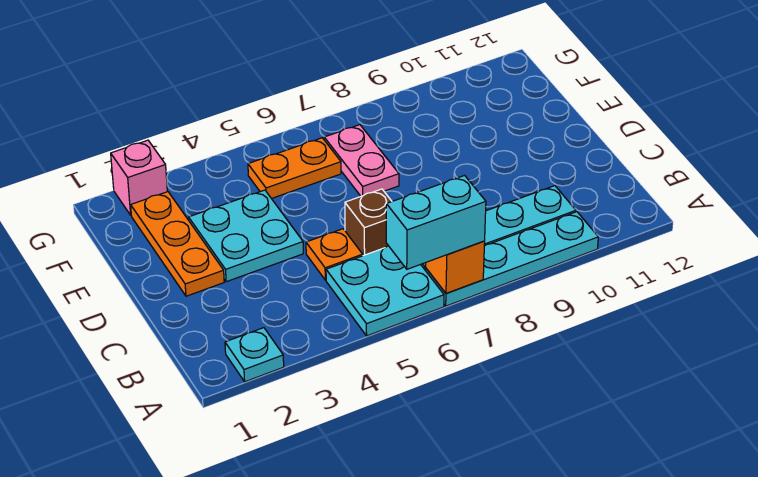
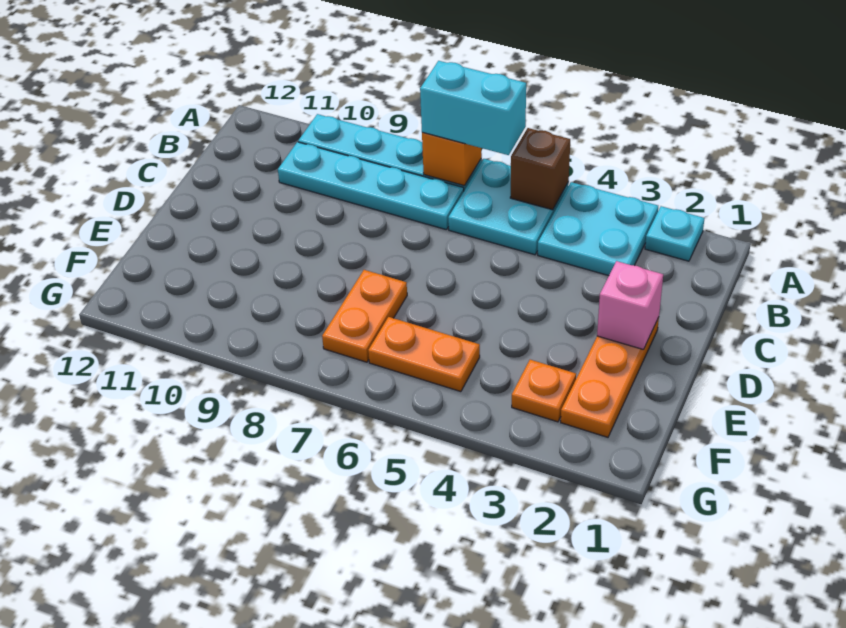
orange plate C5 level 1 -> orange plate F3 level 1
brown brick C6 level 1 -> brown brick A5 level 2
cyan plate D3:E4 level 1 -> cyan plate A3:B4 level 1
pink plate E7:F7 level 1 -> orange plate E7:F7 level 1
pink brick G2 level 1 -> pink brick D2 level 2

